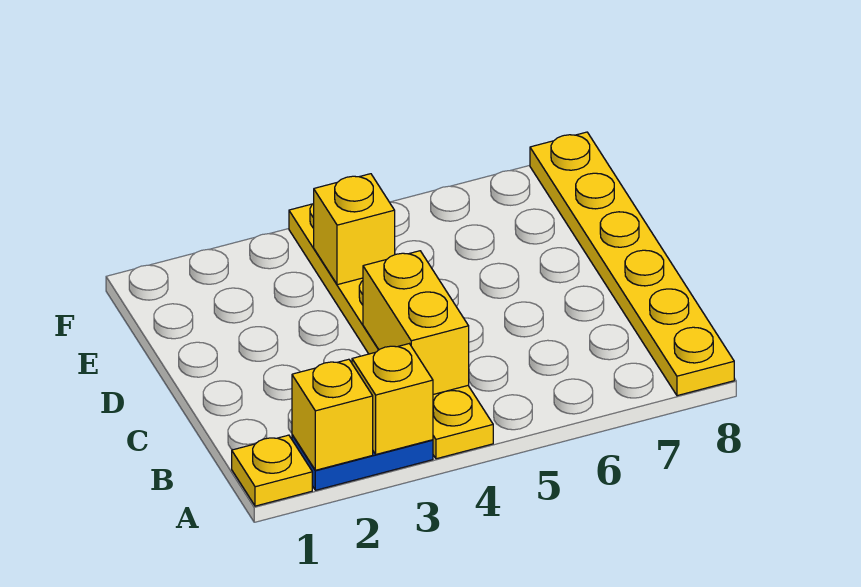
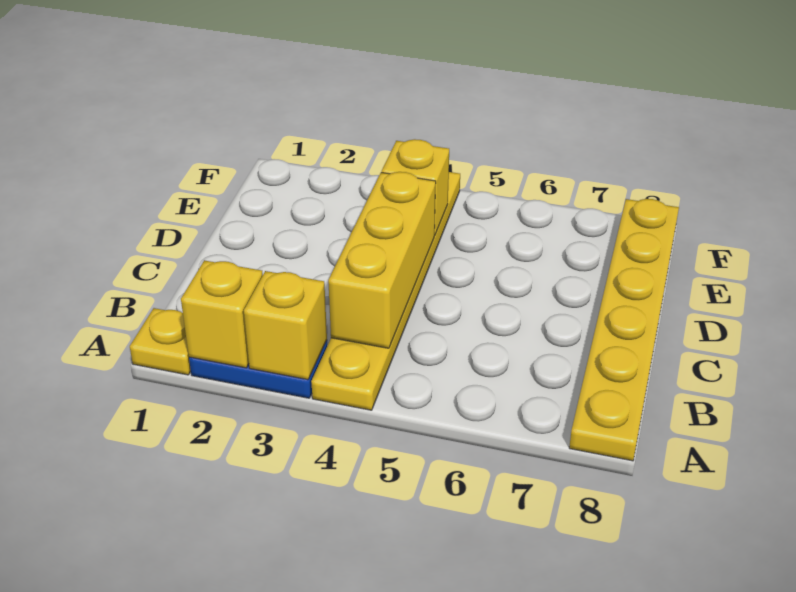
yellow brick B4:C4 level 2 -> yellow brick B4:D4 level 2

